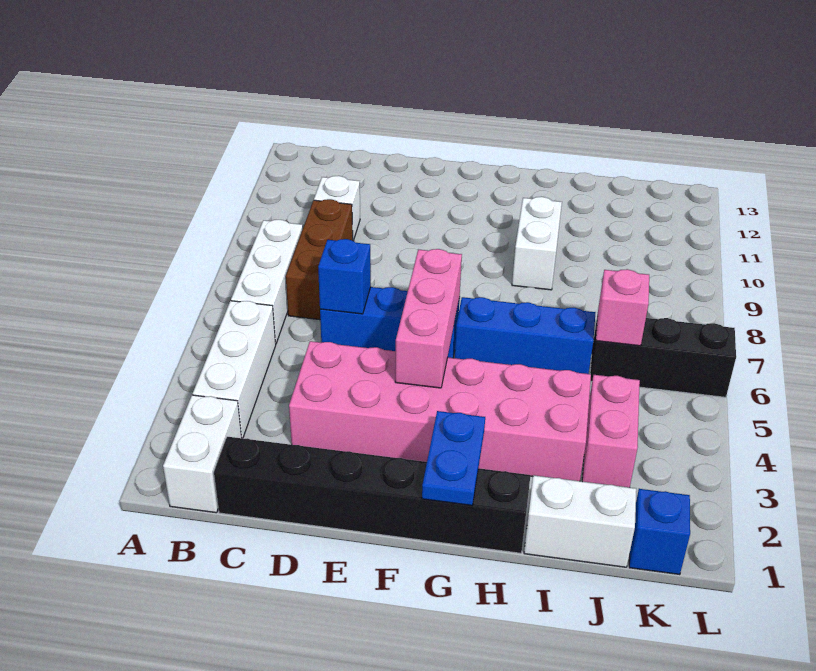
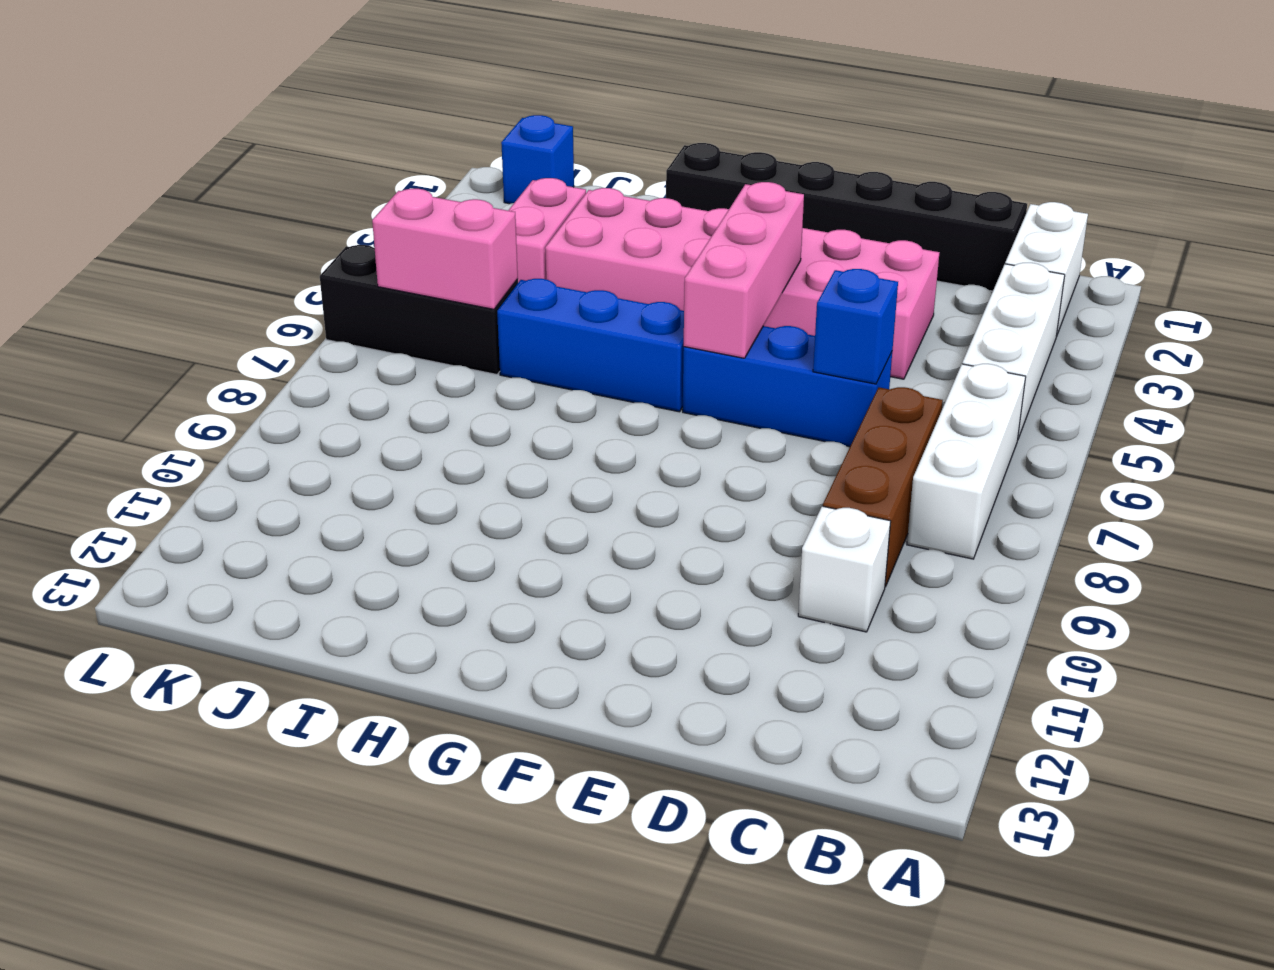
blue plate G1:G2 level 2 -> none
white brick H9:H10 level 1 -> none
white brick I1:J1 level 1 -> none
pink brick J6 level 2 -> pink brick J6:K6 level 2

